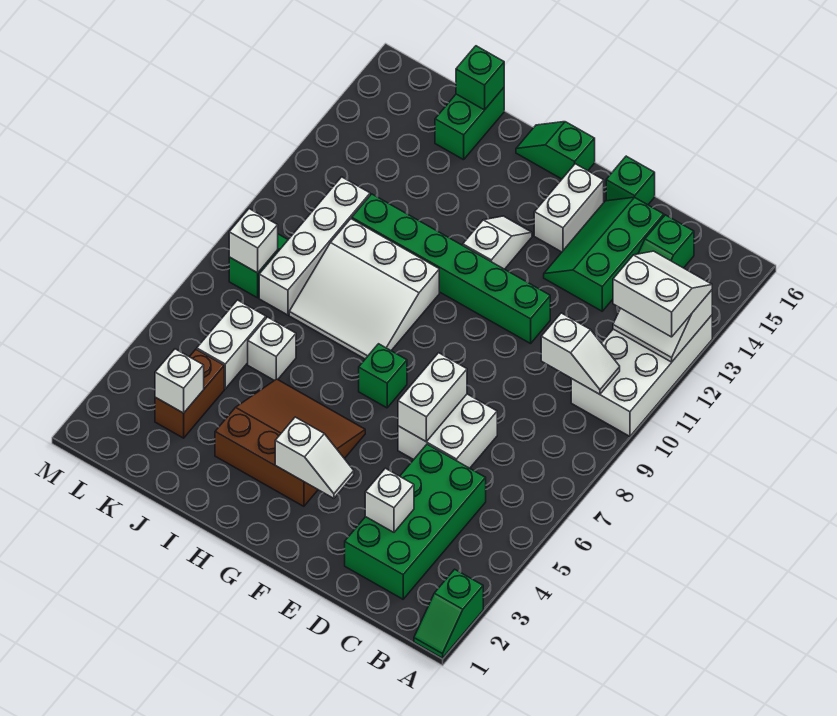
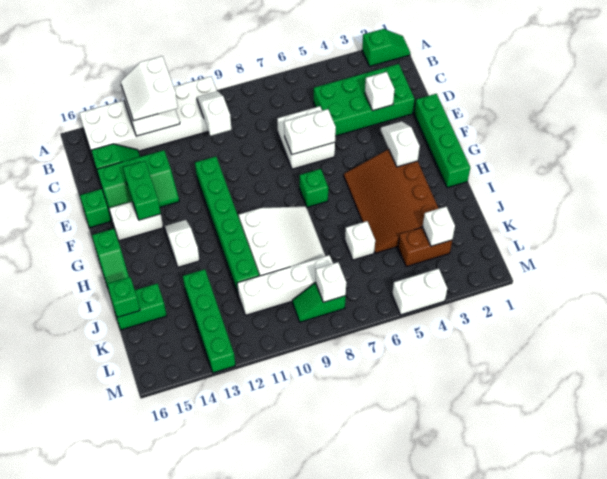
white brick A10:B13 level 1 -> white brick A10:B15 level 1
none -> green brick E1:H1 level 1
none -> green brick E14:F14 level 2
brown slope G3:I5 level 1 top 3 -> brown slope G3:J5 level 1 top 3
white slope G12:G13 level 1 top 12 -> white slope G13:H13 level 1 top H
none -> green brick J13:M13 level 1
white brick K5:K6 level 1 -> white brick M4:M5 level 1

